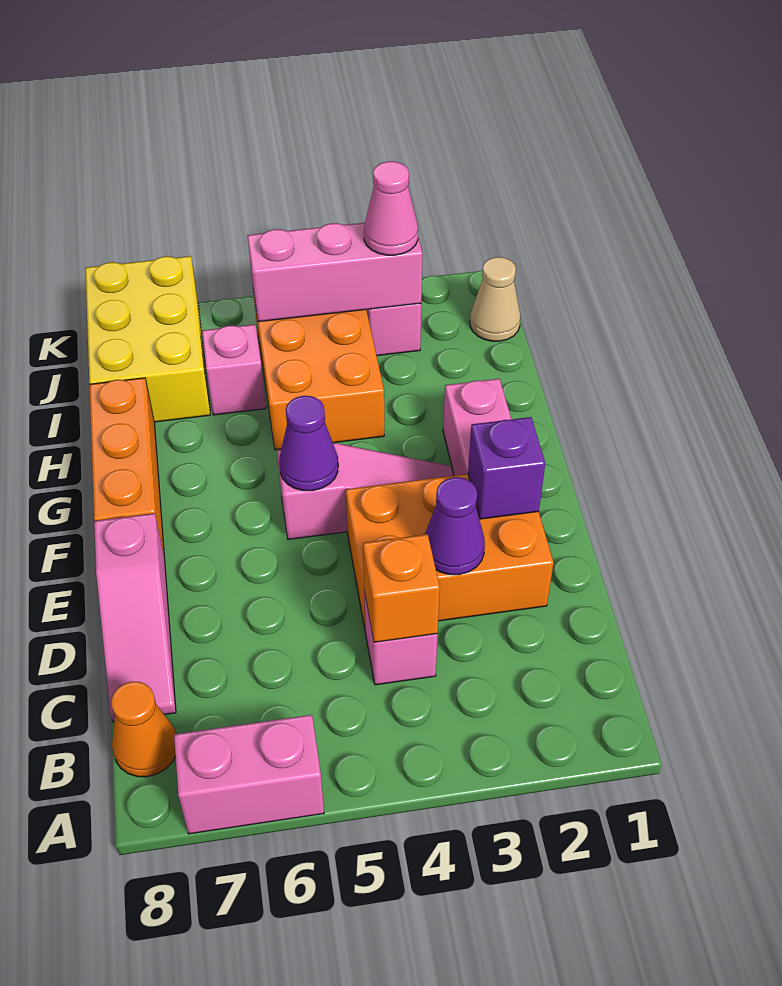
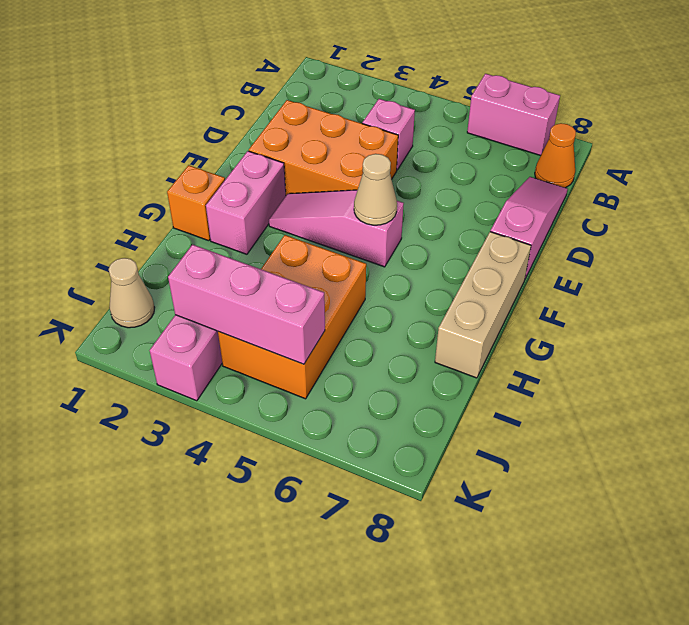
orange brick C4 level 2 -> orange brick G1 level 1
purple cone D3 level 2 -> none
purple brick E2 level 2 -> none
purple cone F5 level 2 -> tan cone F5 level 2
orange brick F8:H8 level 1 -> tan brick F8:H8 level 1
pink brick I6 level 1 -> none
yellow brick I7:K8 level 1 -> none
pink cone J3 level 3 -> none

